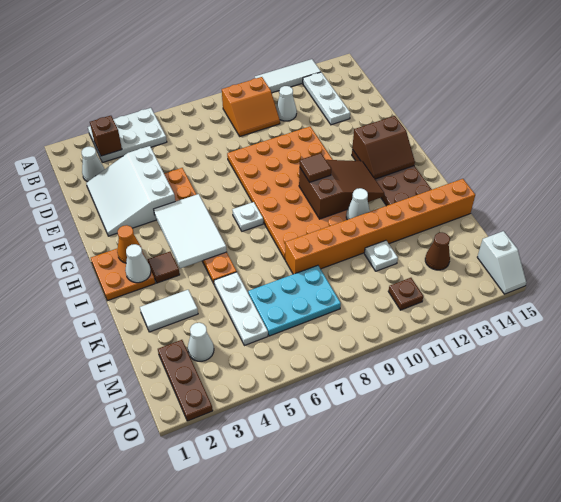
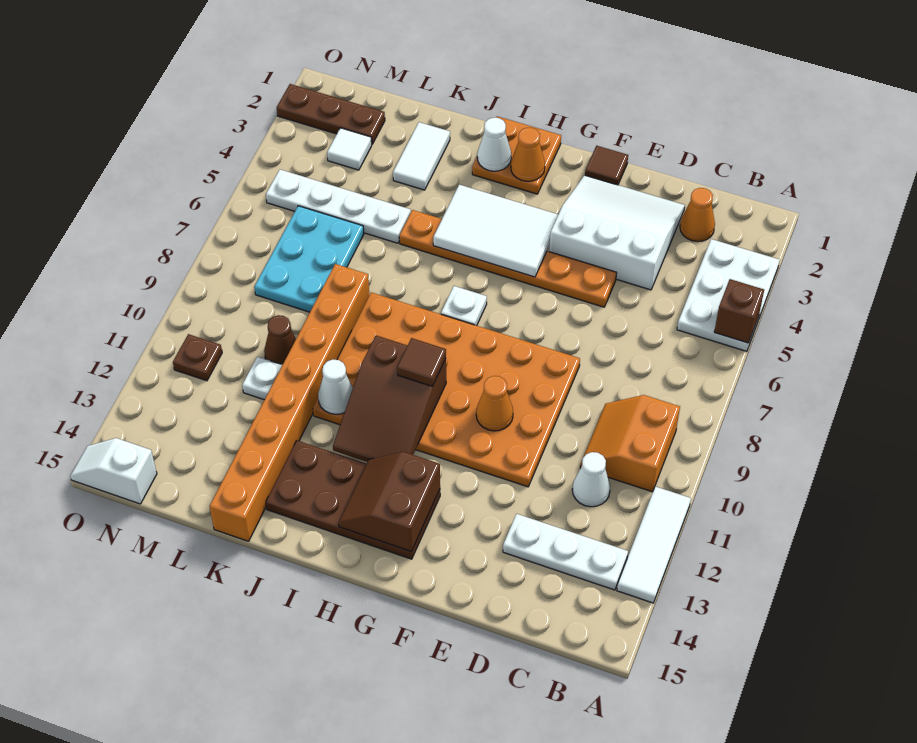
brown brick B3 level 2 -> brown brick A5 level 2
white cone C2 level 1 -> orange cone C2 level 1
none -> orange cone F10 level 2
brown tile I3 level 1 -> brown tile F1 level 1
white plate K5:M5 level 1 -> white plate K5:N5 level 1
white cone M3 level 1 -> white tile M3 level 1
brown cone M13 level 1 -> brown cone L10 level 1

